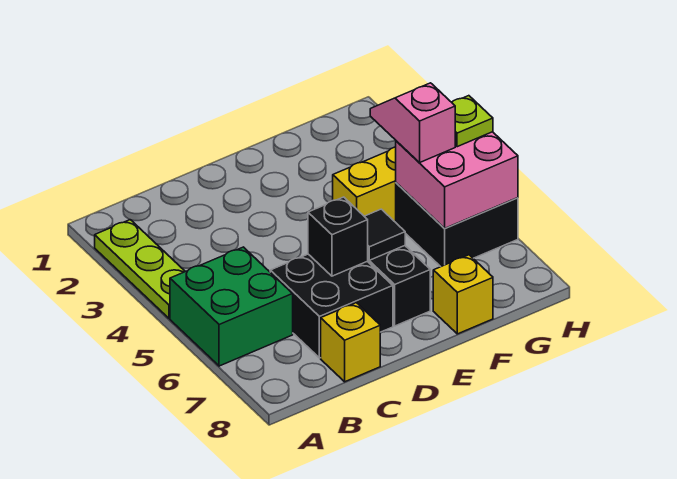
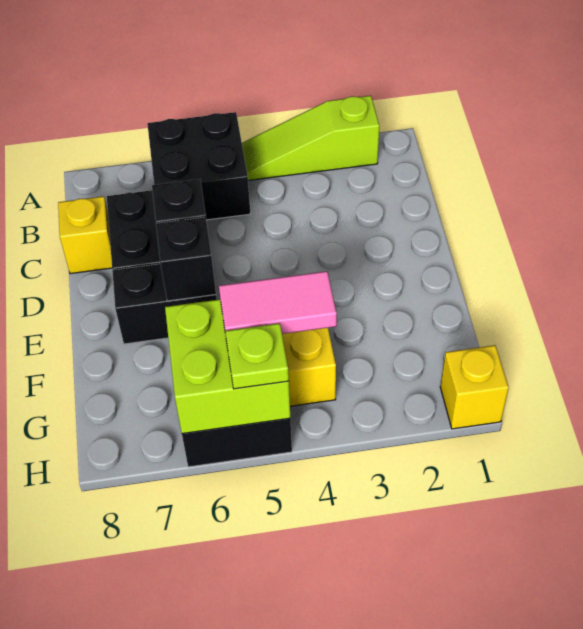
lime plate A2:A4 level 1 -> lime slope A2:A4 level 1 top 2
green brick A5:B6 level 1 -> black brick A5:B6 level 1
black tile E6 level 2 -> black brick E6 level 2
yellow brick F8 level 1 -> yellow brick H1 level 1
pink slope G4:G5 level 3 top 5 -> pink tile G4:G5 level 3
pink brick G5:H6 level 2 -> lime brick G5:H6 level 2

